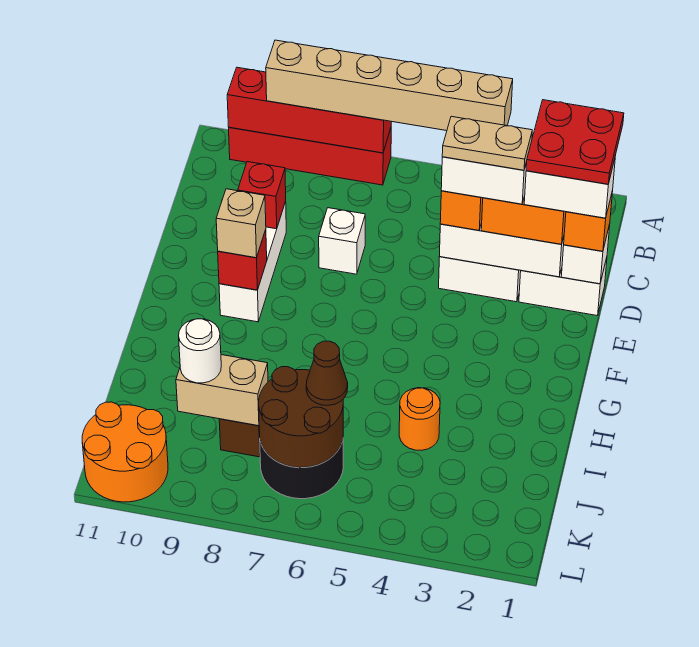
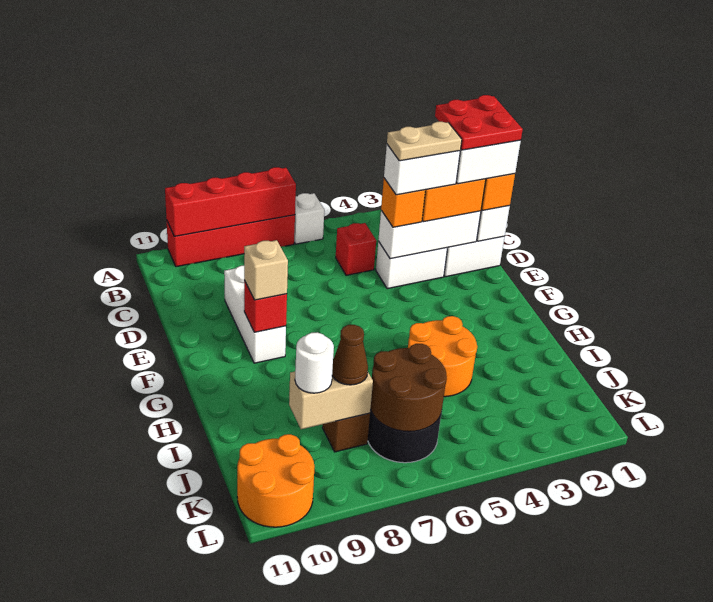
tan brick A4:A9 level 3 -> none
white brick D7 level 1 -> white brick A6 level 1
red brick D9 level 2 -> red brick C5 level 1
orange round brick I4 level 1 -> orange round brick H4:I5 level 1
brown cone J6 level 3 -> brown cone J8 level 3

